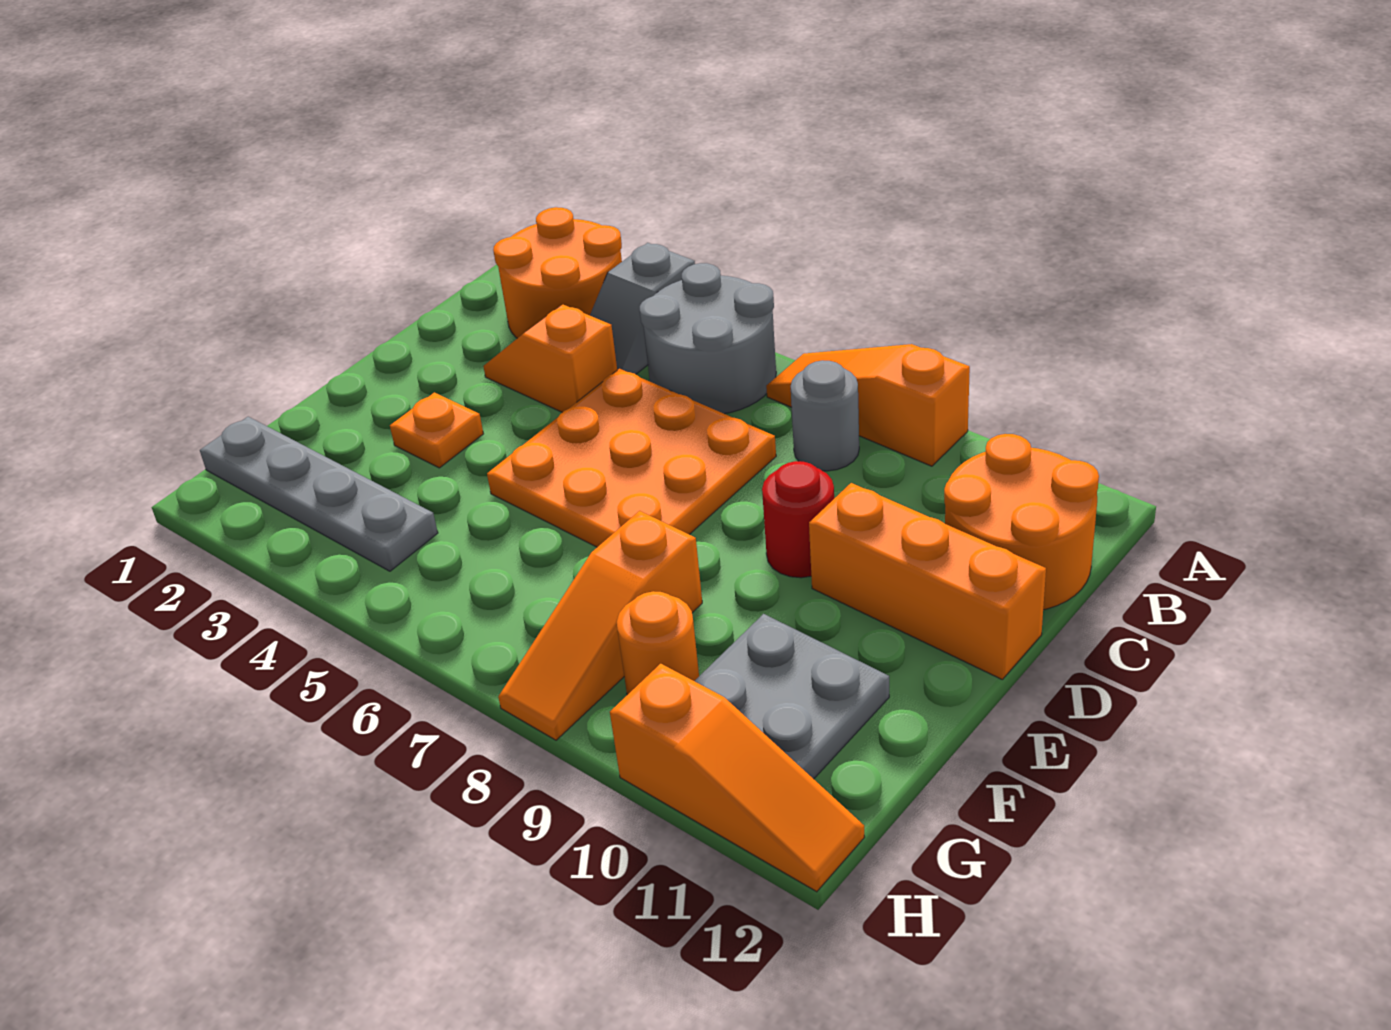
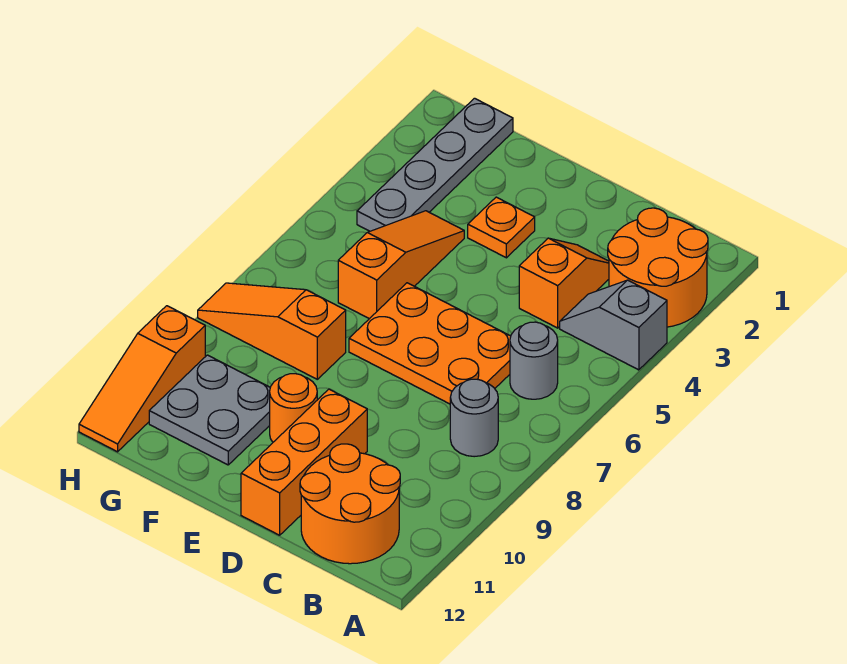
grey round brick A5:B6 level 1 -> grey round brick B6 level 1
orange slope A7:A9 level 1 top 9 -> orange slope F4:F6 level 1 top 6
orange plate C5:E7 level 1 -> orange plate C6:E7 level 1
red round brick D9 level 1 -> none
orange round brick G9 level 1 -> orange round brick E10 level 1

